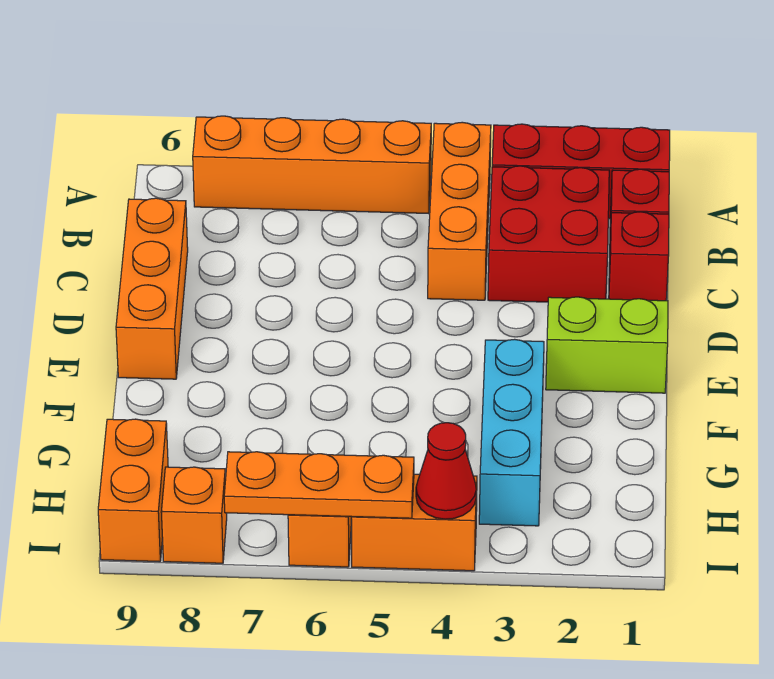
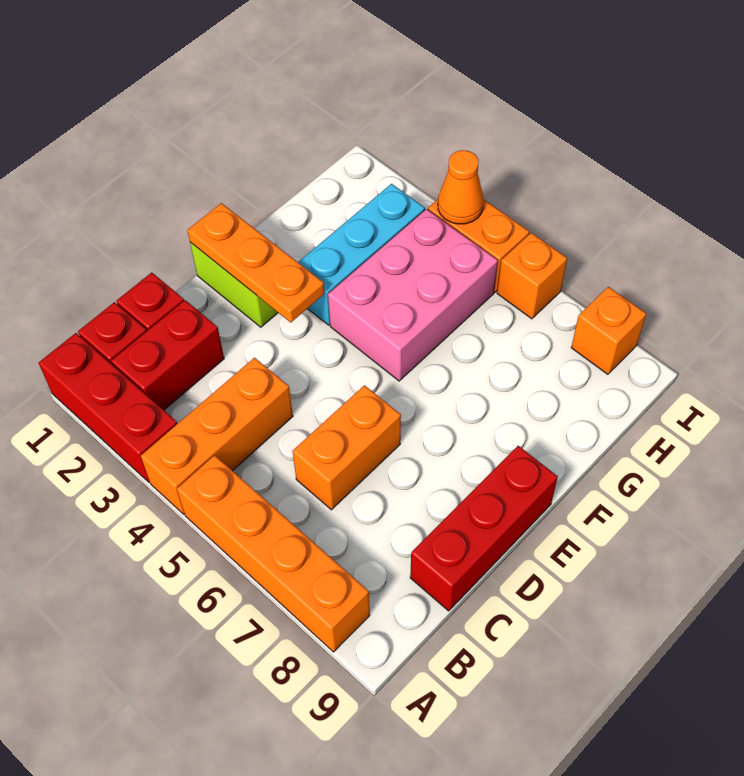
red brick B2:C3 level 1 -> red brick B2:C2 level 1
orange brick C9:E9 level 1 -> red brick C9:E9 level 1
none -> pink brick F4:H5 level 1
orange brick H9:I9 level 1 -> orange brick C6:D6 level 1
red cone I4 level 2 -> orange cone I4 level 2
orange plate I5:I7 level 2 -> orange plate E1:E3 level 2

